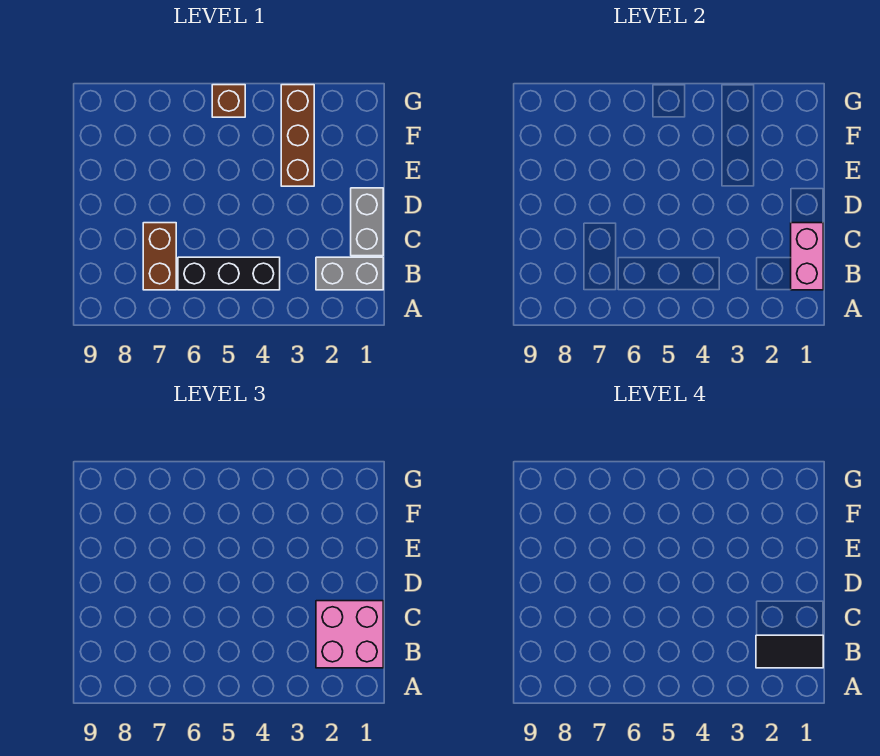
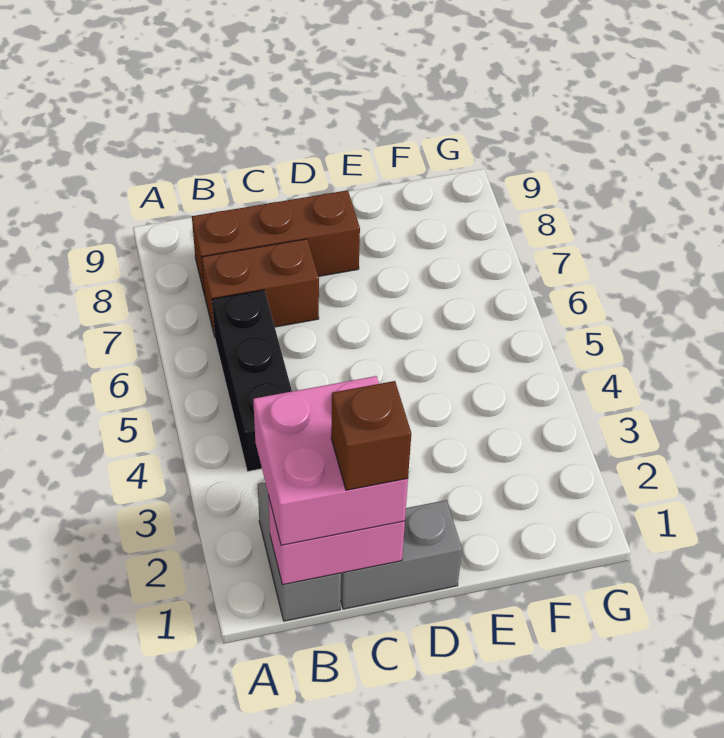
black tile B1:B2 level 4 -> none
brown brick E3:G3 level 1 -> brown brick B8:D8 level 1
brown brick G5 level 1 -> brown brick C1 level 4

